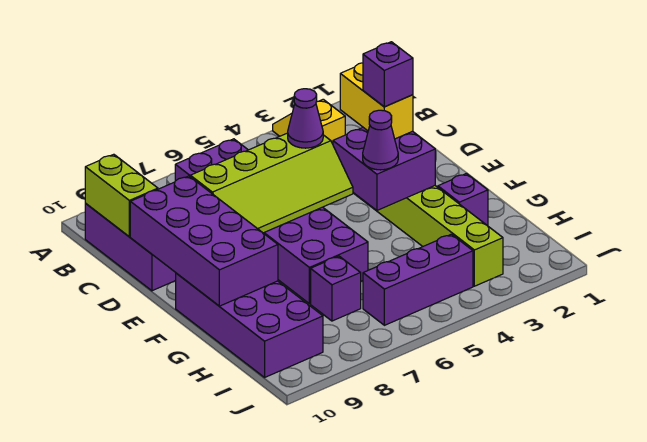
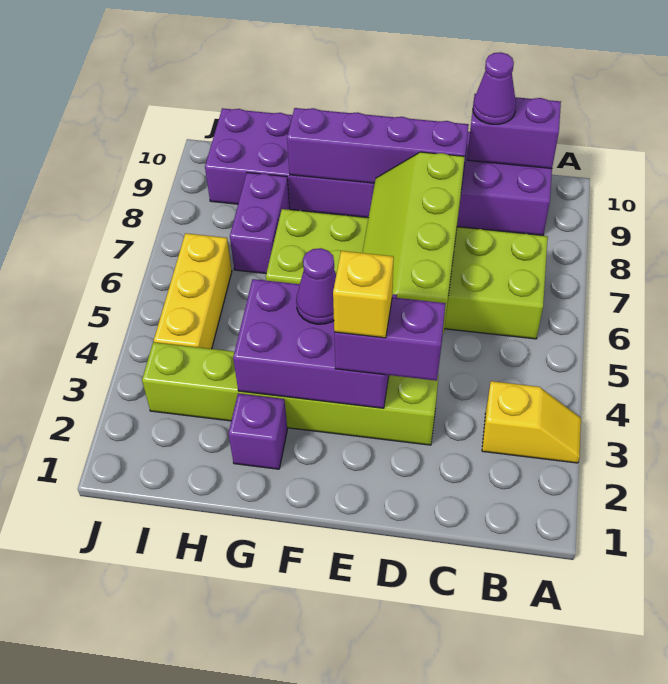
purple brick B6:G7 level 1 -> lime brick B6:G7 level 1
lime brick B10:C10 level 2 -> purple brick B10:C10 level 2
yellow brick D3:E3 level 3 -> purple brick D3:E3 level 3
purple cone D5 level 3 -> purple cone C10 level 3
purple brick D9:G10 level 2 -> purple brick D9:G9 level 2
purple brick E3:F4 level 2 -> purple brick E3:G4 level 2
purple brick E3 level 4 -> yellow brick E3 level 4
purple brick H7 level 1 -> purple brick H7:H8 level 1
purple brick I4:I6 level 1 -> yellow brick I4:I6 level 1

